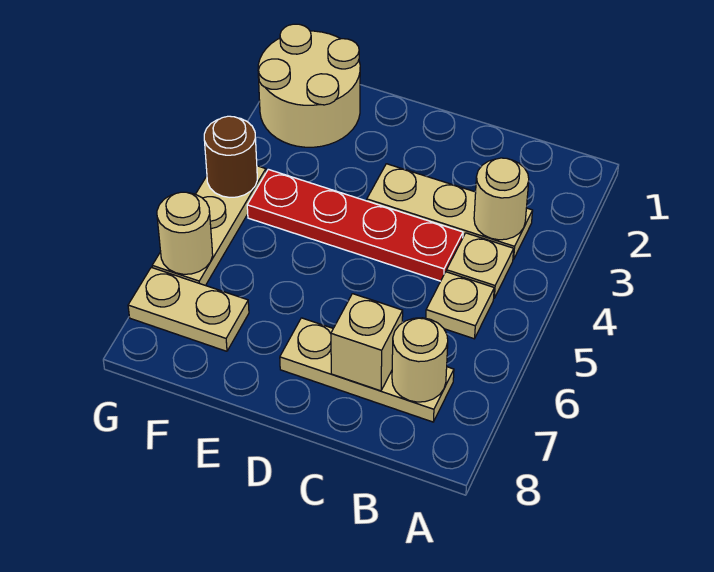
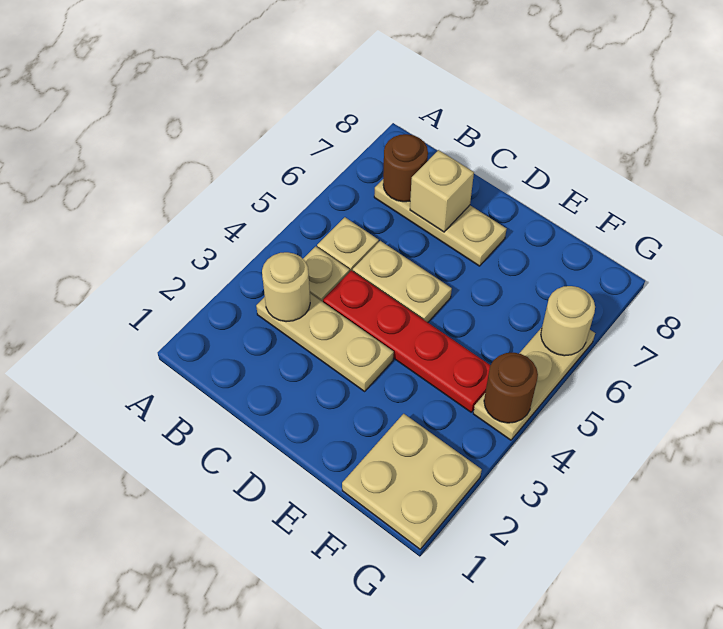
tan round brick B7 level 2 -> brown round brick B7 level 2
tan round brick F1:G2 level 1 -> tan plate F1:G2 level 1
tan plate F7:G7 level 1 -> tan plate C5:D5 level 1

